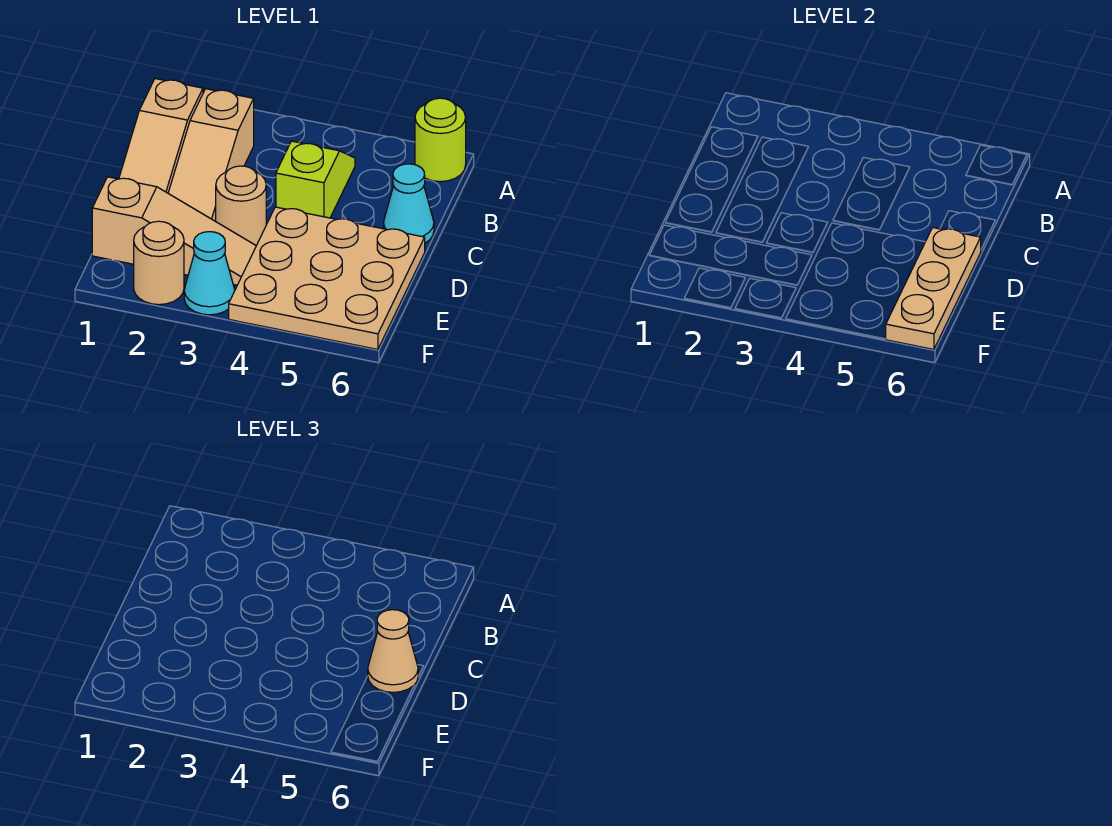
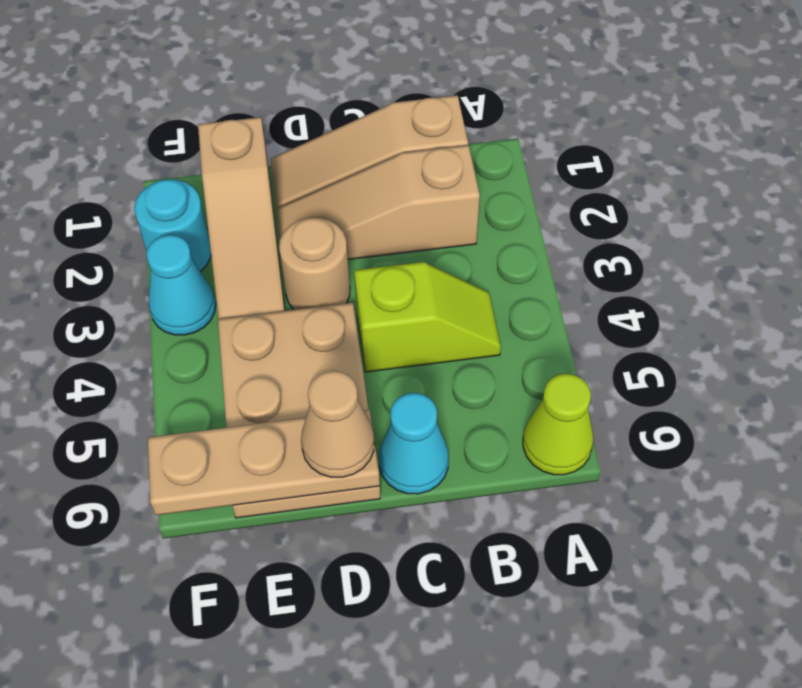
lime round brick A6 level 1 -> lime cone A6 level 1
tan plate D4:F6 level 1 -> tan plate D4:E6 level 1
tan round brick F2 level 1 -> cyan round brick F2 level 1

